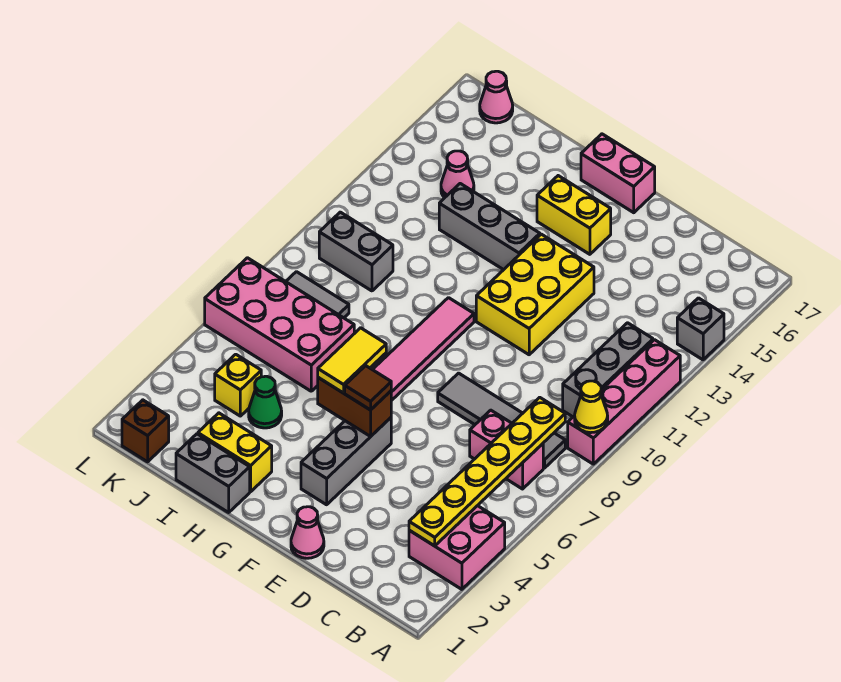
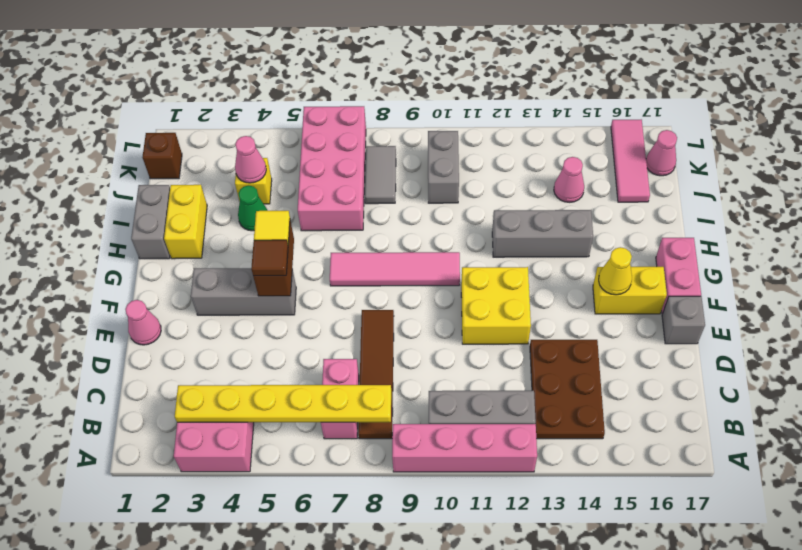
yellow cone A9 level 2 -> yellow cone F15 level 2
grey brick A14 level 1 -> grey brick E17 level 1
grey tile B8:E8 level 1 -> brown tile B8:E8 level 1
none -> brown plate B13:D14 level 1
yellow brick E11:F13 level 1 -> yellow brick E11:F12 level 1
yellow brick F15:G15 level 1 -> yellow brick F15:F16 level 1
yellow tile G5:G6 level 3 -> yellow tile G5 level 3
grey brick G13:I13 level 1 -> grey brick H12:H14 level 1
none -> pink cone J4 level 2
none -> pink tile J16:L16 level 1

